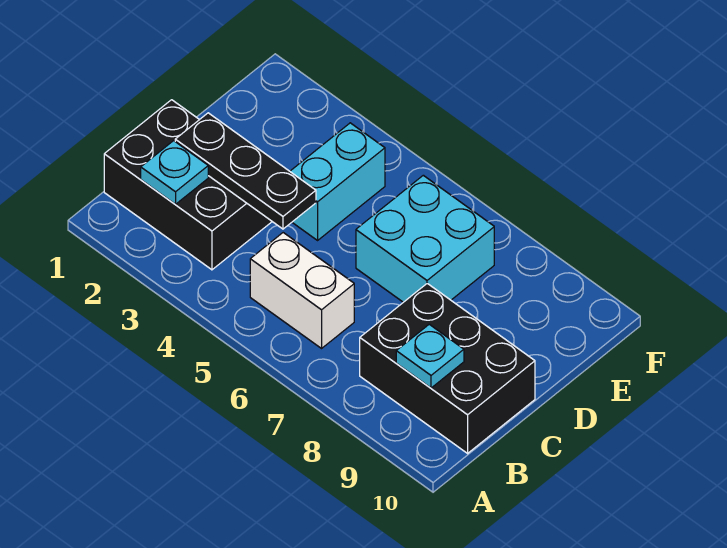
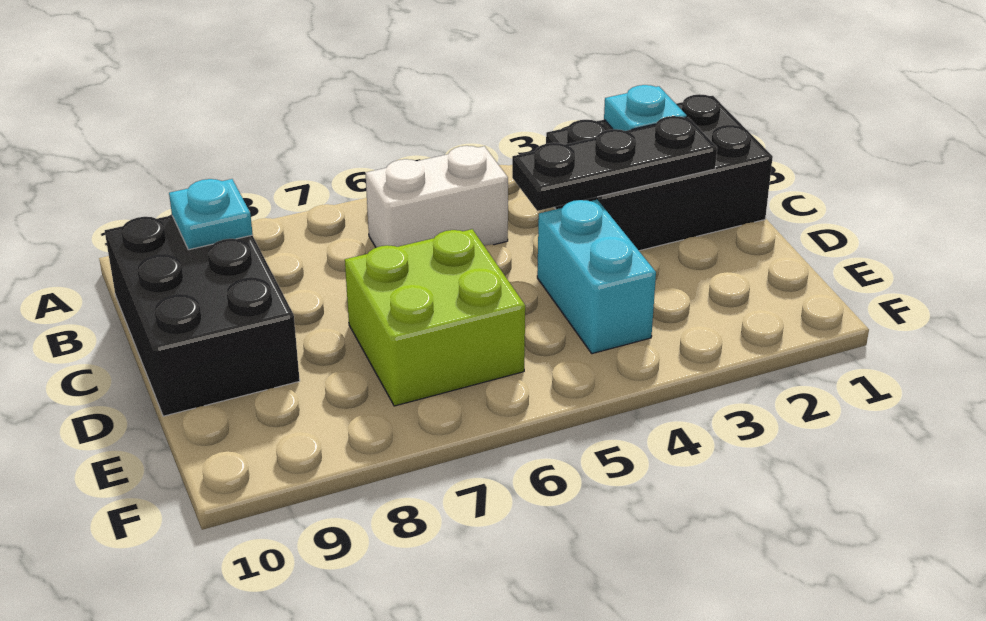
black brick B8:C10 level 1 -> black brick B9:D10 level 1
cyan brick D6:E7 level 1 -> lime brick D6:E7 level 1

